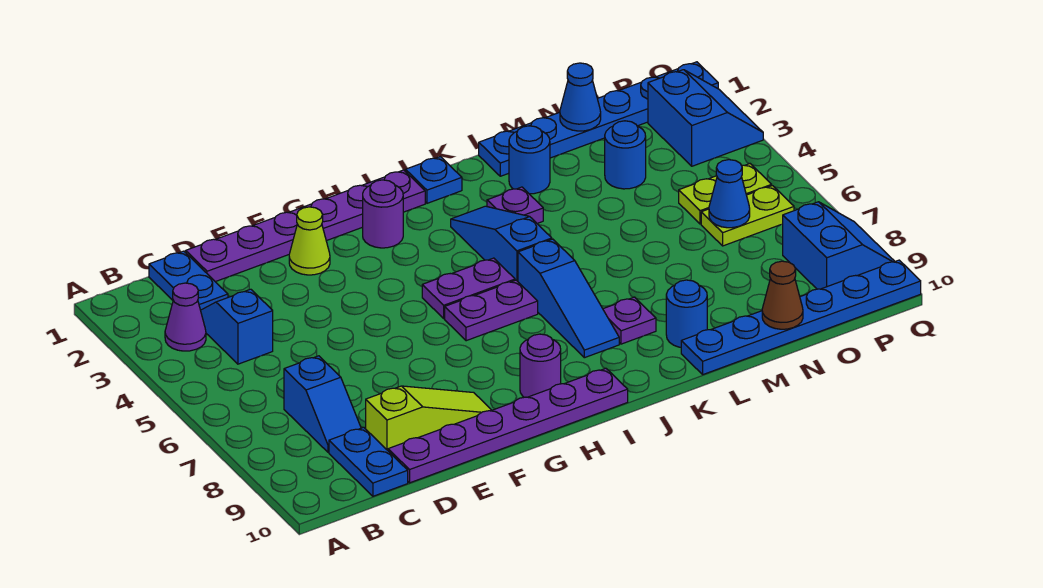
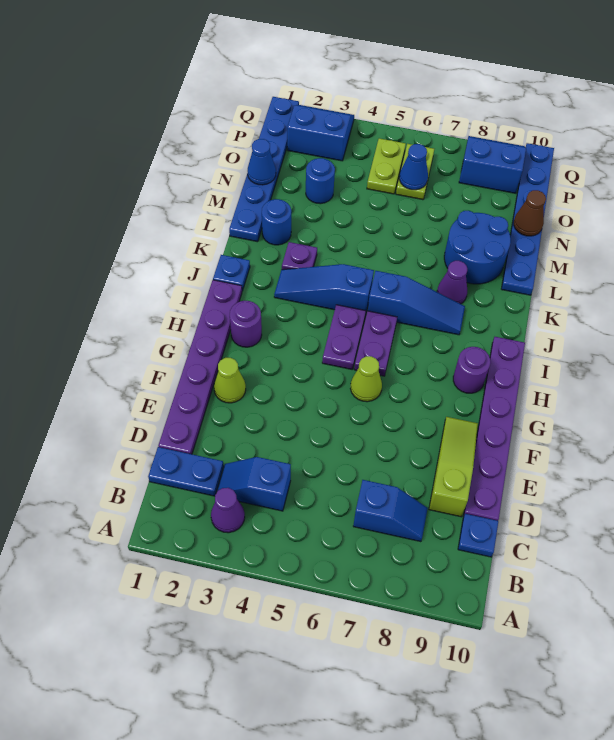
blue plate C9:C10 level 1 -> blue plate C10 level 1
none -> lime cone G6 level 1
purple plate K8 level 1 -> purple cone K8 level 1
blue round brick L9 level 1 -> blue round brick L8:M9 level 1

